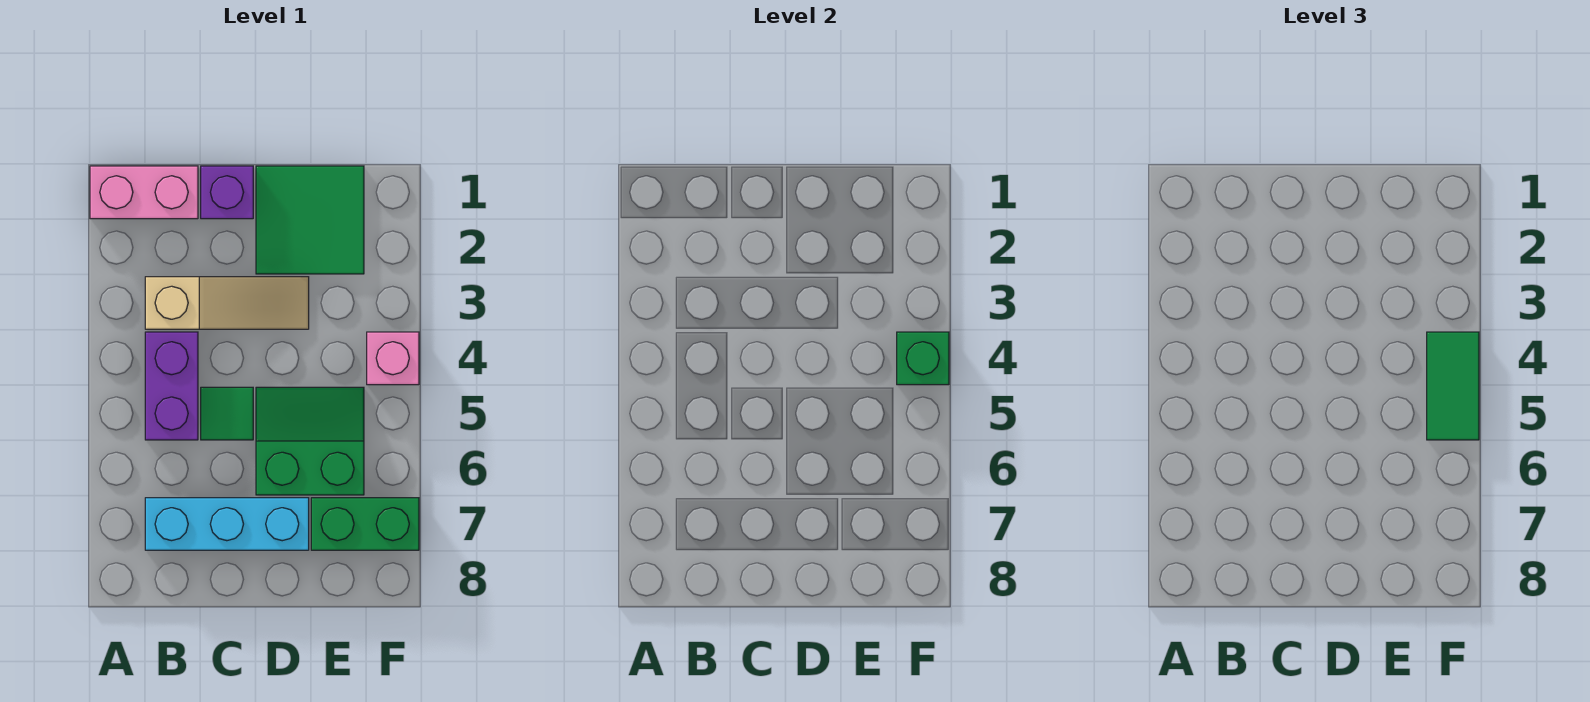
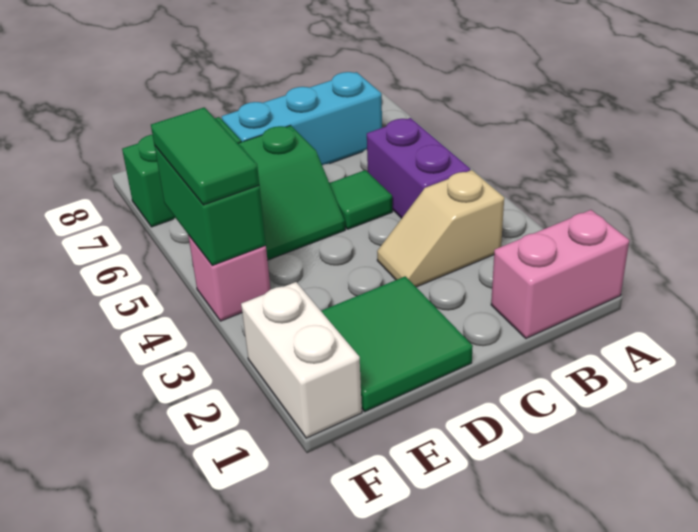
tan slope B3:D3 level 1 top B -> tan slope B3:C3 level 1 top B
purple brick C1 level 1 -> none
none -> white brick F1:F2 level 1
green brick F4 level 2 -> green brick F4:F5 level 2

